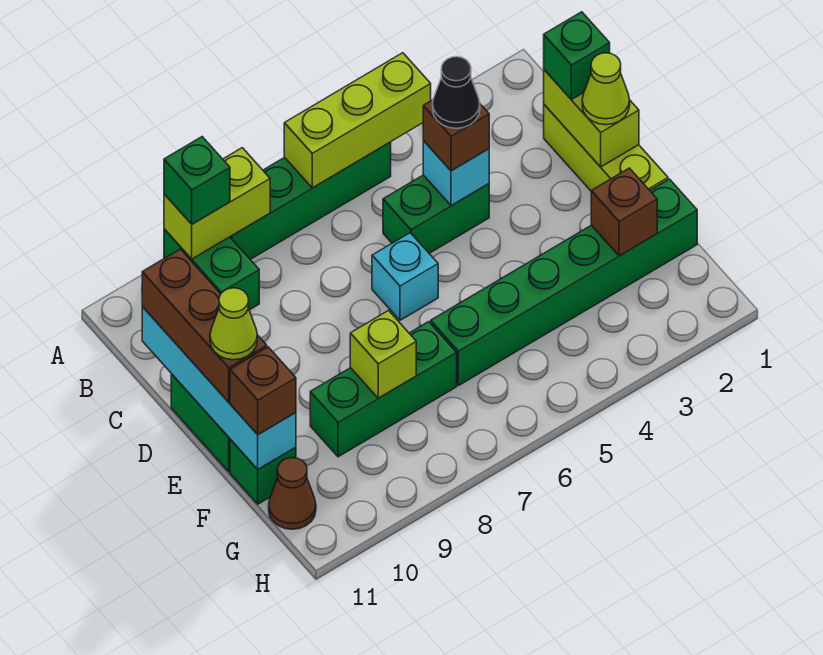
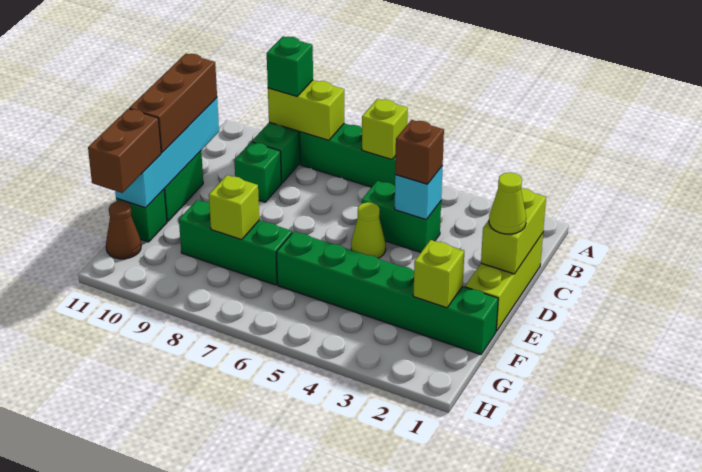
lime brick A4:A6 level 2 -> lime brick A6 level 2
green brick C1 level 3 -> green brick C9 level 1
black cone C4 level 4 -> none
cyan brick D6 level 1 -> none
lime cone E11 level 4 -> lime cone D5 level 1
brown brick F2 level 2 -> lime brick F2 level 2
brown brick F11 level 3 -> brown brick F11:G11 level 3

